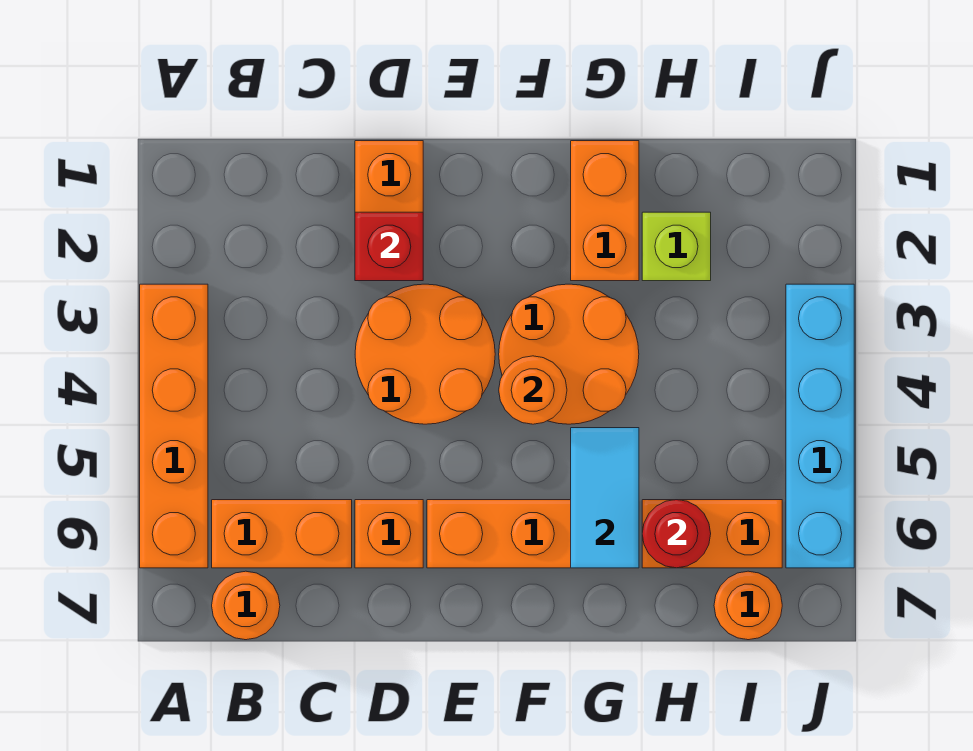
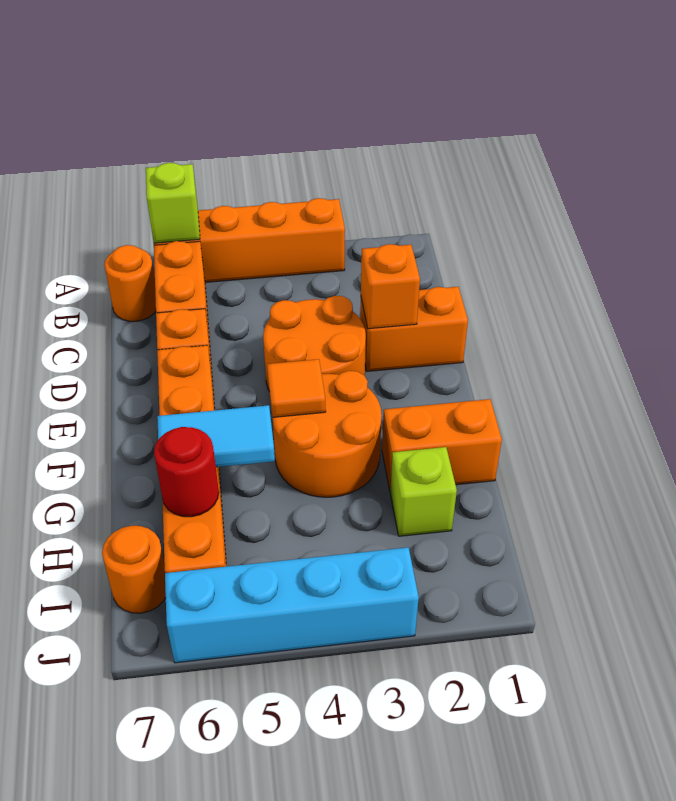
none -> lime brick A6 level 2
red brick D2 level 2 -> orange brick D2 level 2
orange round brick F4 level 2 -> orange tile F4 level 2

